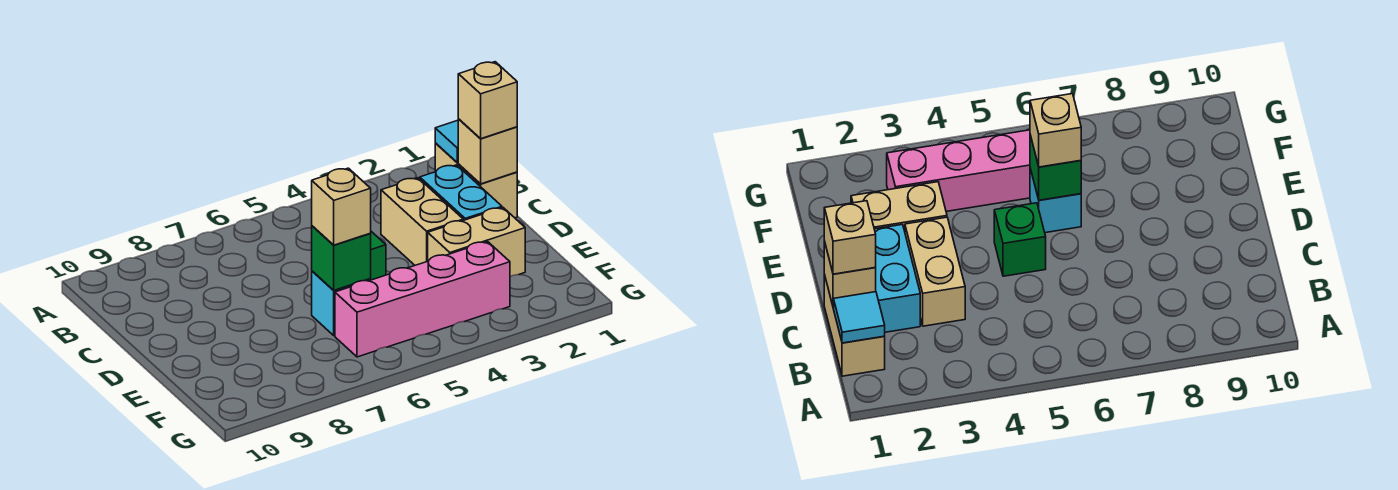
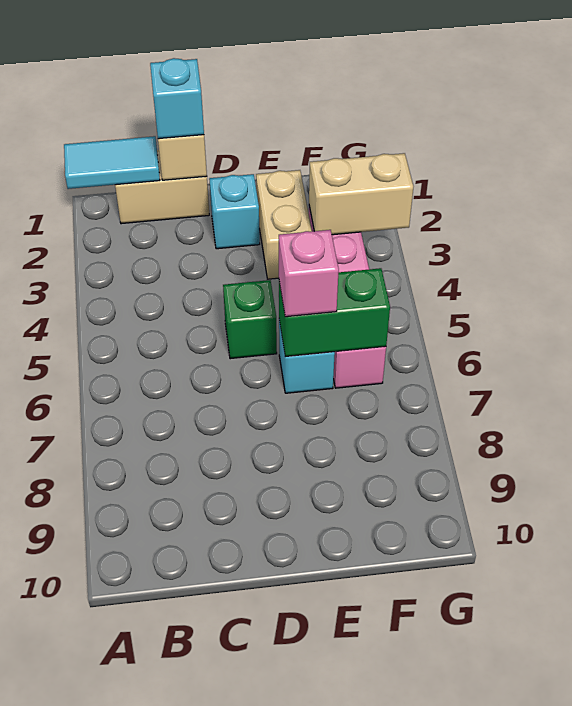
cyan tile B1 level 2 -> cyan tile A1:B1 level 2
tan brick C1 level 3 -> cyan brick C1 level 3
cyan brick C2:D2 level 1 -> cyan brick D2 level 1
tan brick C3:D3 level 1 -> tan brick F3:G3 level 2
green brick E6 level 2 -> green brick E6:F6 level 2
tan brick E6 level 3 -> pink brick E6 level 3

